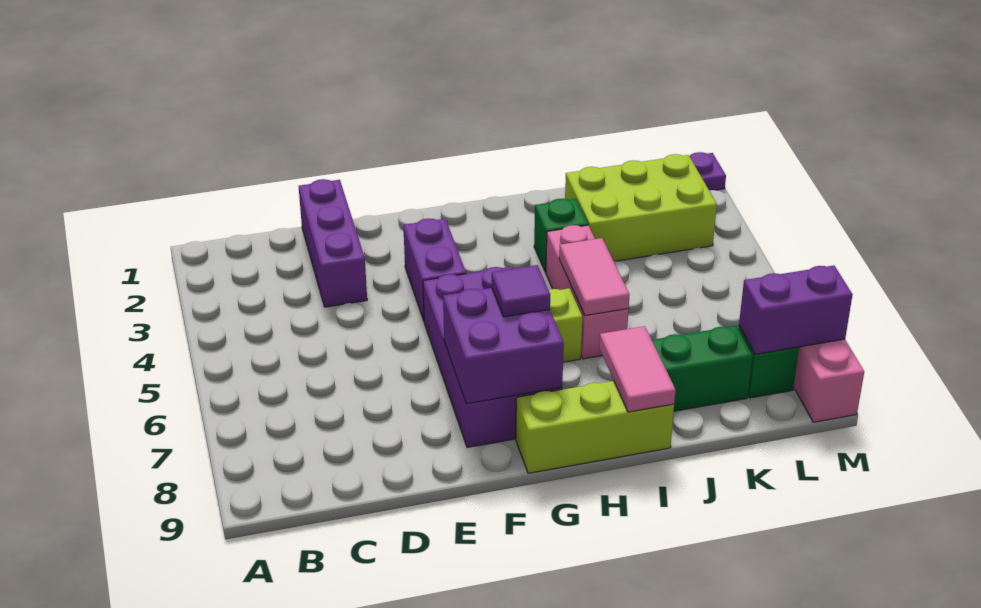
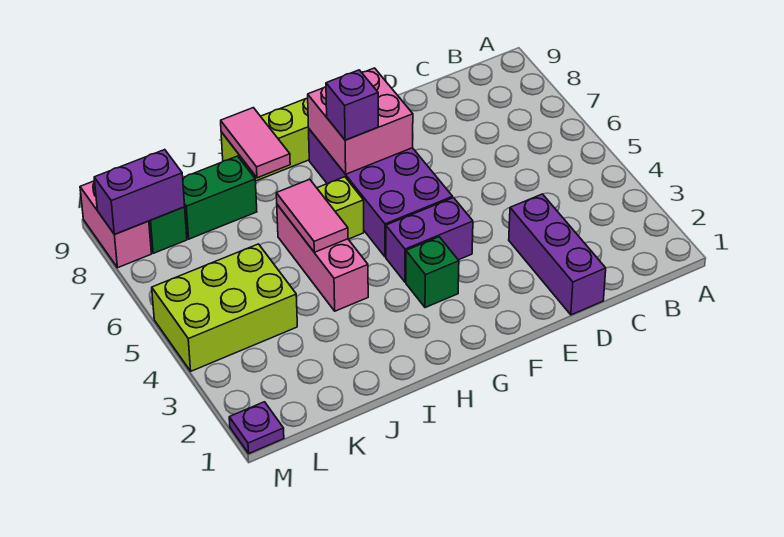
purple brick F3:F4 level 1 -> purple brick F4:G4 level 1
purple brick F7:G8 level 2 -> pink brick F7:G8 level 2
purple tile G7 level 3 -> purple brick G7 level 3
green brick I3 level 1 -> green brick G3 level 1
lime brick J2:L3 level 1 -> lime brick K4:M5 level 1

